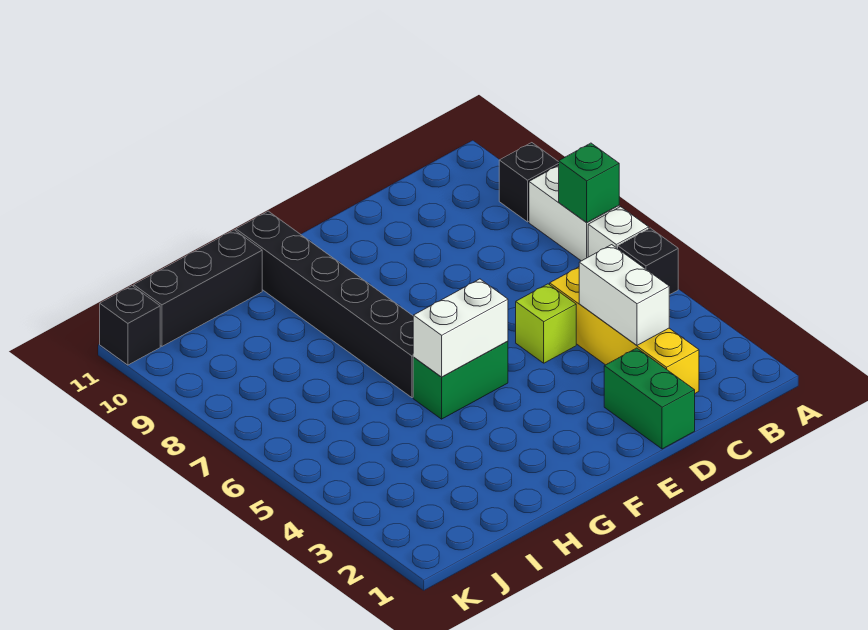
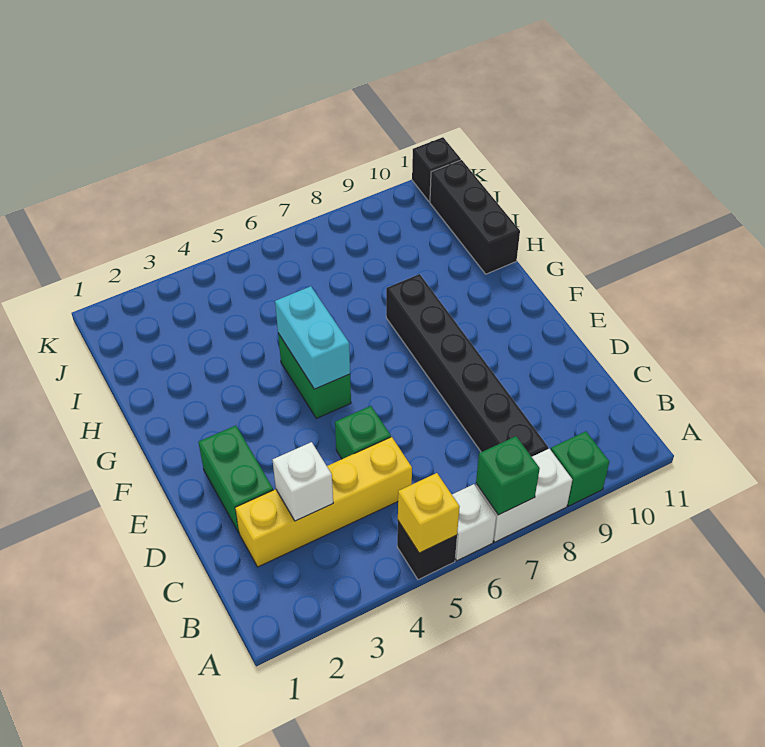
none -> yellow brick A5 level 2
black brick A9 level 1 -> green brick A9 level 1
white brick C3:C4 level 2 -> white brick C3 level 2
green brick D1:D2 level 1 -> green brick D2:E2 level 1
lime brick D5 level 1 -> green brick D5 level 1
white brick F5:G5 level 2 -> cyan brick F5:G5 level 2
black brick G6:G11 level 1 -> black brick B8:G8 level 1

